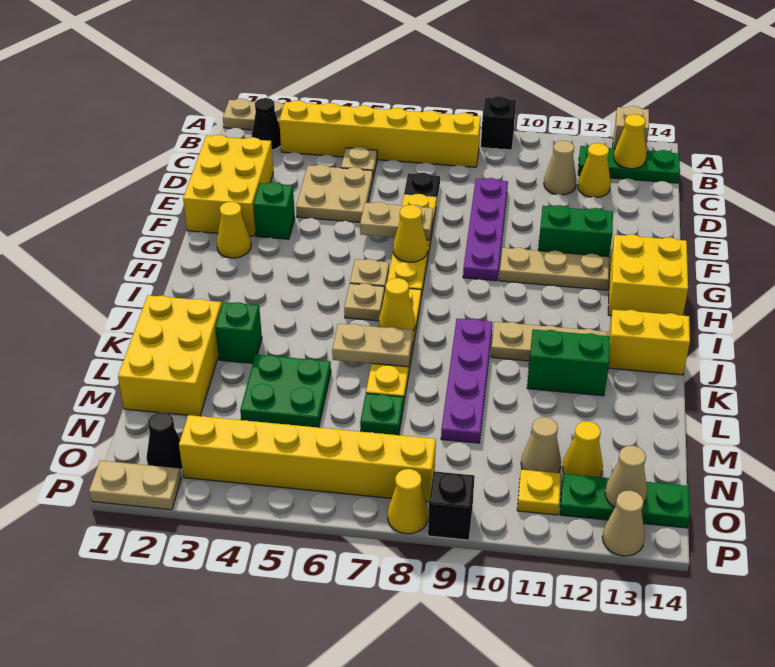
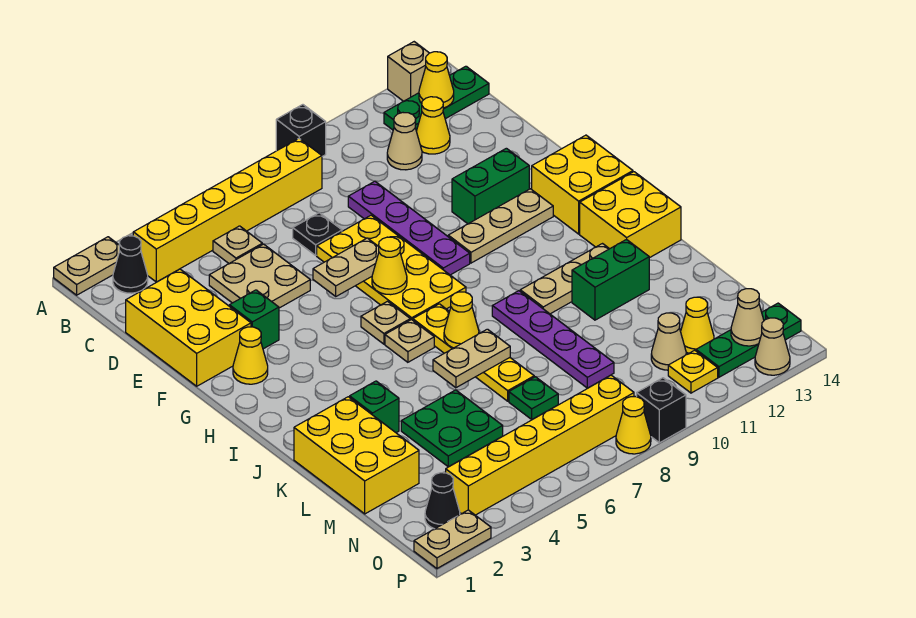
yellow plate E7:H7 level 1 -> yellow plate E7:H8 level 1
yellow brick J13:J14 level 1 -> yellow brick I13:J14 level 1

